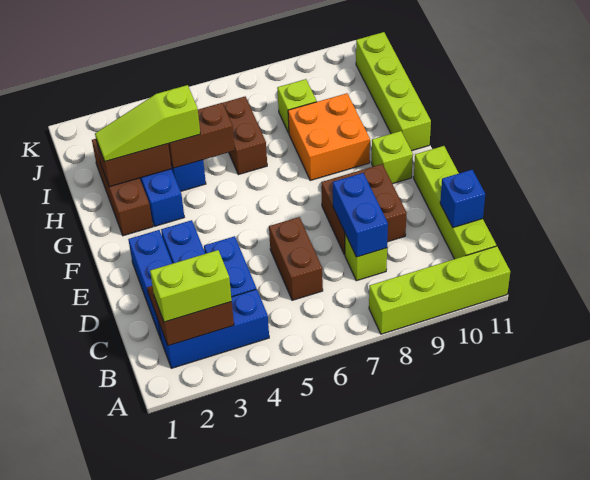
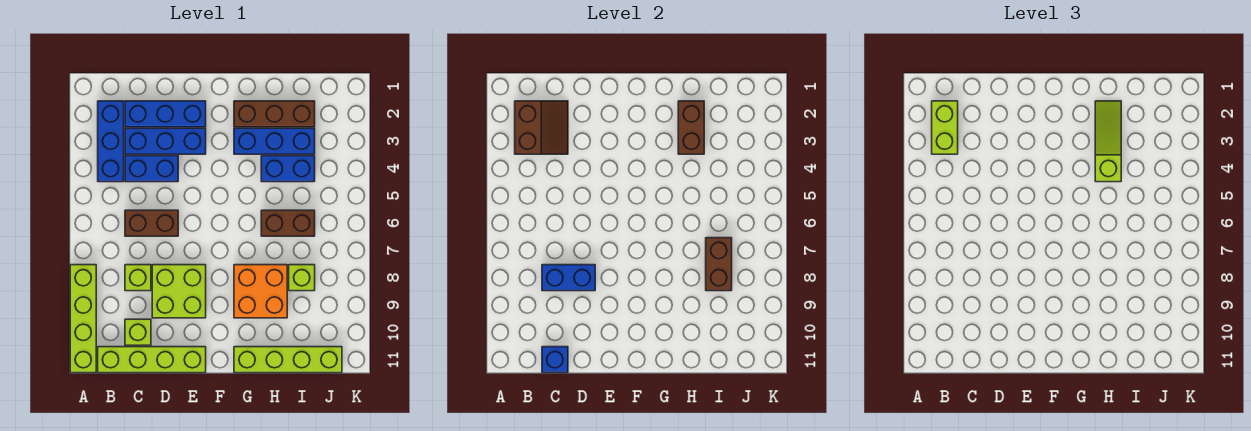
brown brick D8:E9 level 1 -> lime brick D8:E9 level 1
lime brick F10 level 1 -> lime brick C10 level 1
brown brick H4:H5 level 2 -> brown brick I7:I8 level 2

